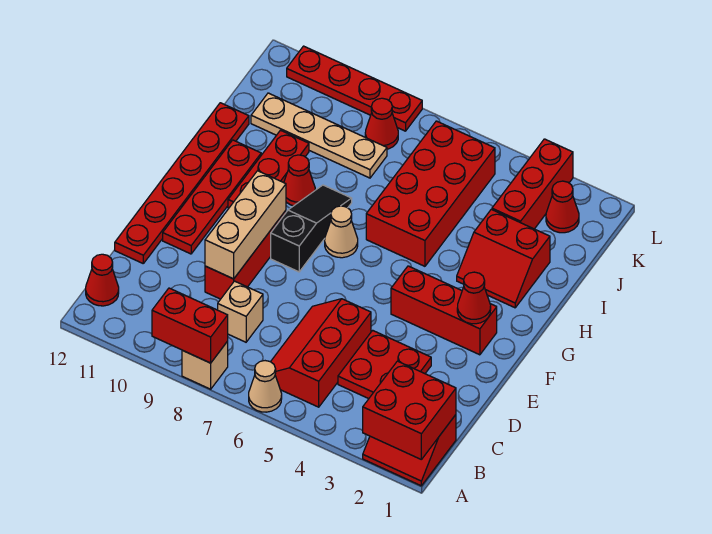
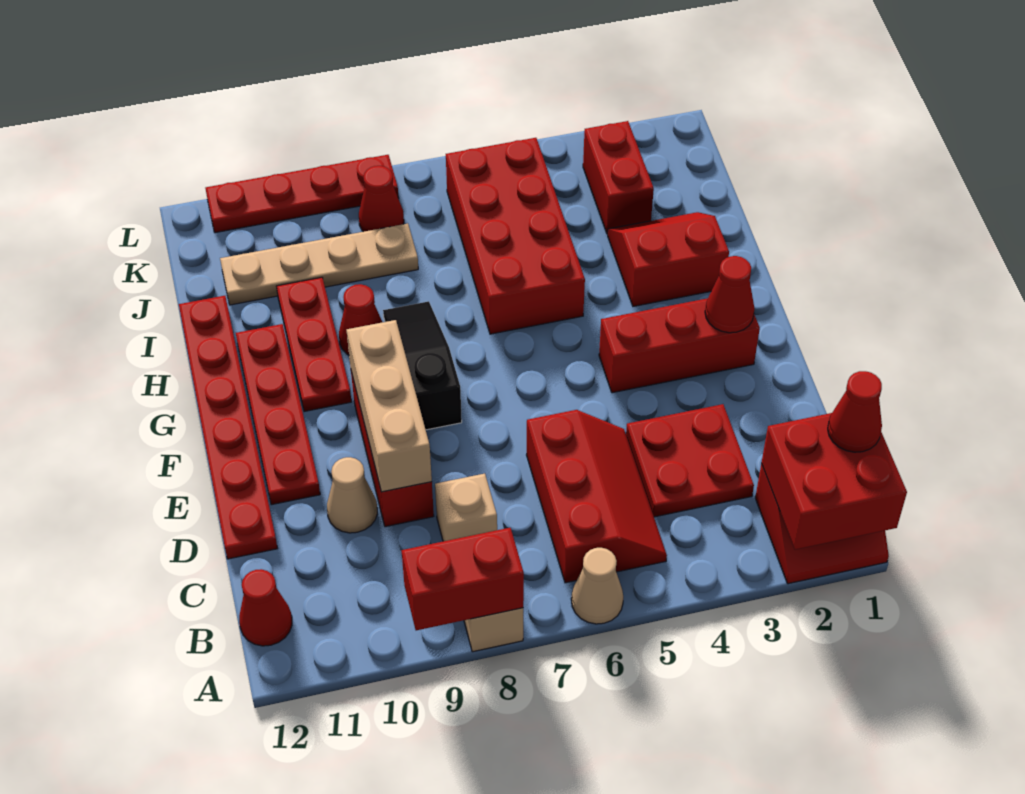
red slope B5:D6 level 1 top 5 -> red slope B5:D6 level 1 top 6
tan cone G7 level 1 -> tan cone D10 level 1
red slope H2:I3 level 1 top I -> red slope H2:I3 level 1 top H
red brick J3:L3 level 1 -> red brick J3:K3 level 1
red cone K2 level 1 -> red cone B1 level 3

